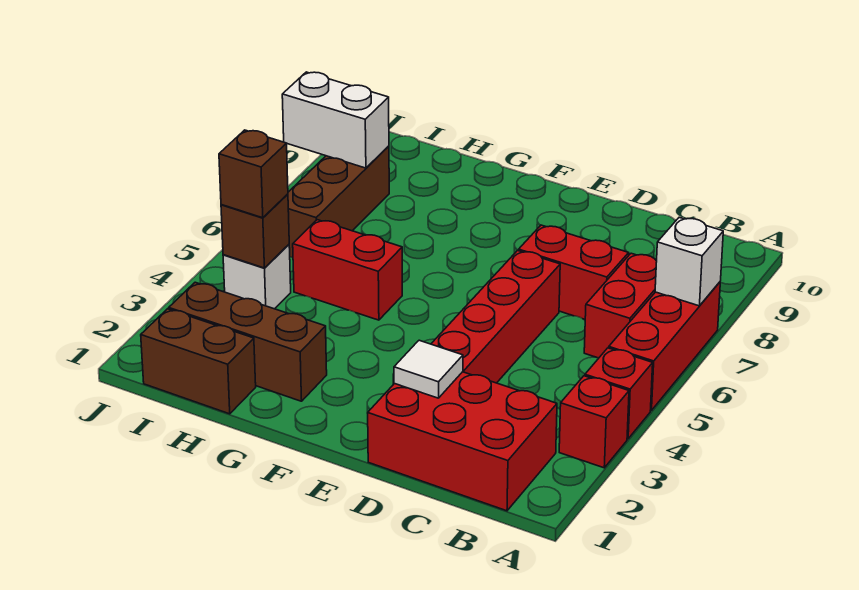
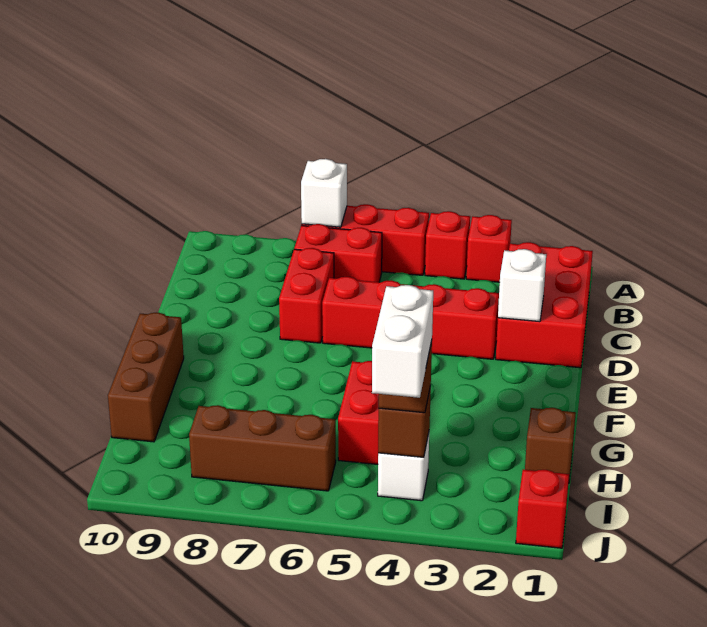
white tile D2 level 2 -> white brick D2 level 2
brown brick G2:I2 level 1 -> brown brick F10:H10 level 1
brown brick H1:I1 level 1 -> brown brick H1 level 1
white brick I8:J8 level 2 -> white brick I4:J4 level 4
none -> red brick J1 level 1

